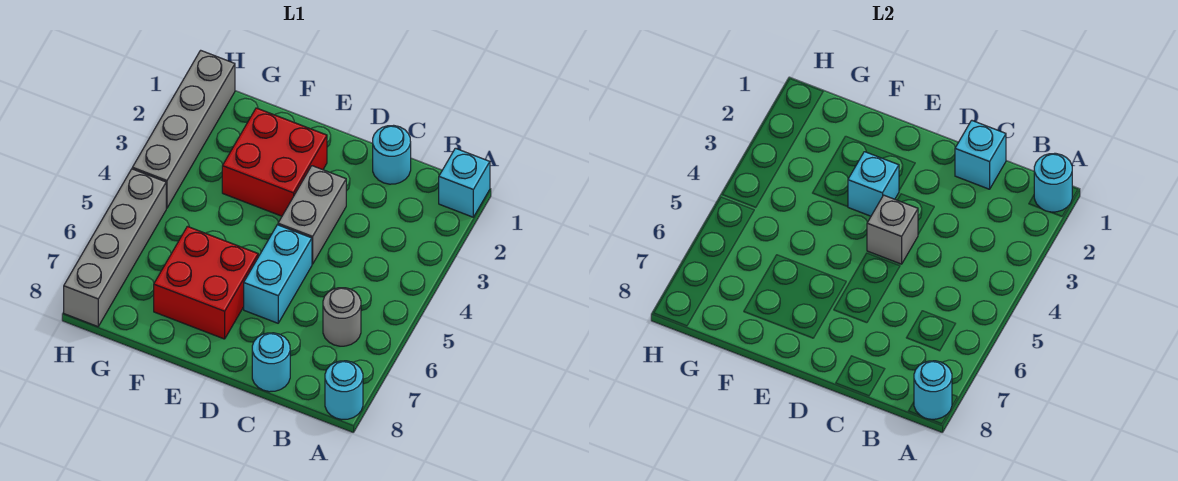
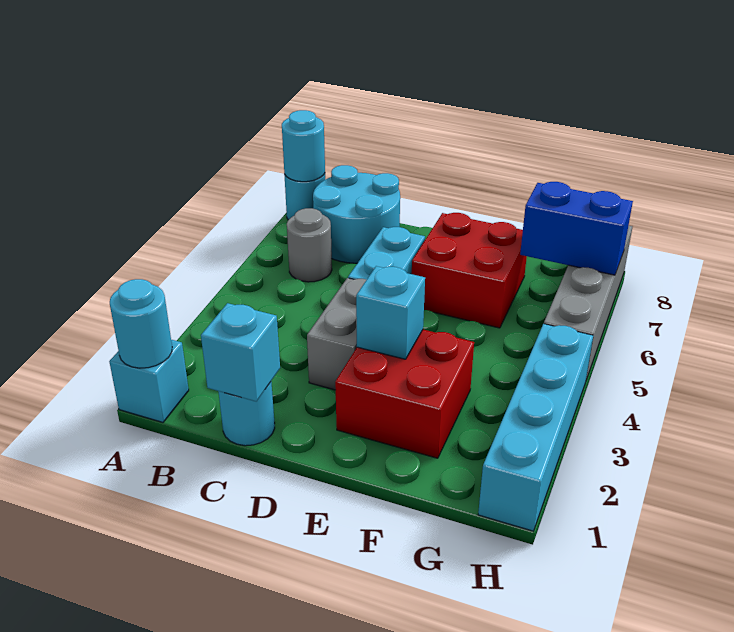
cyan round brick C8 level 1 -> cyan round brick B7:C8 level 1
grey brick D4 level 2 -> none
none -> blue brick G7:H7 level 2
grey brick H1:H4 level 1 -> cyan brick H1:H4 level 1

